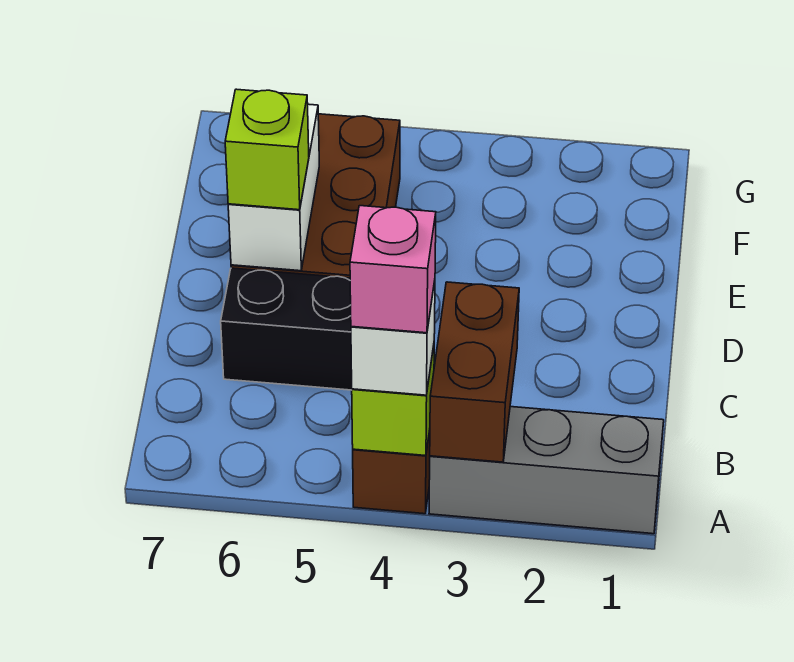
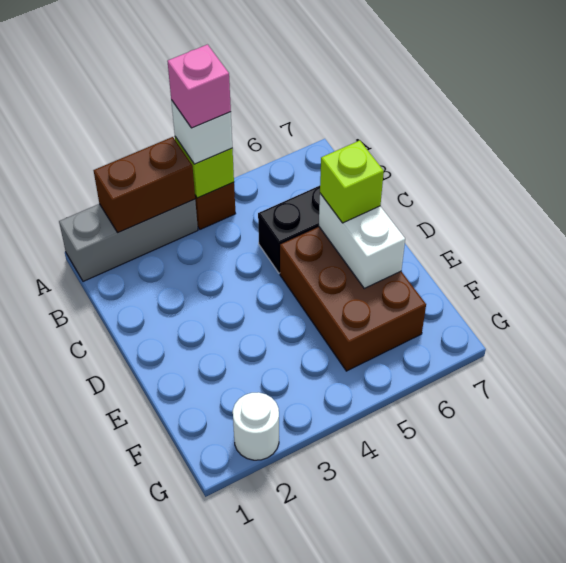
brown brick A3:B3 level 2 -> brown brick A2:A3 level 2
none -> white round brick G2 level 1

